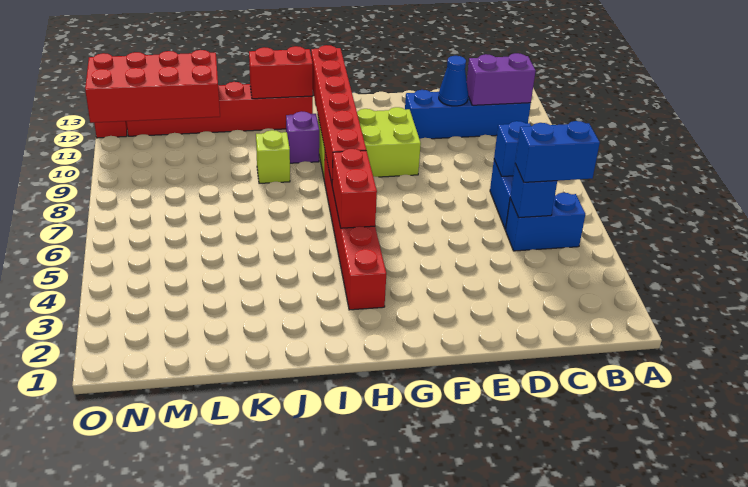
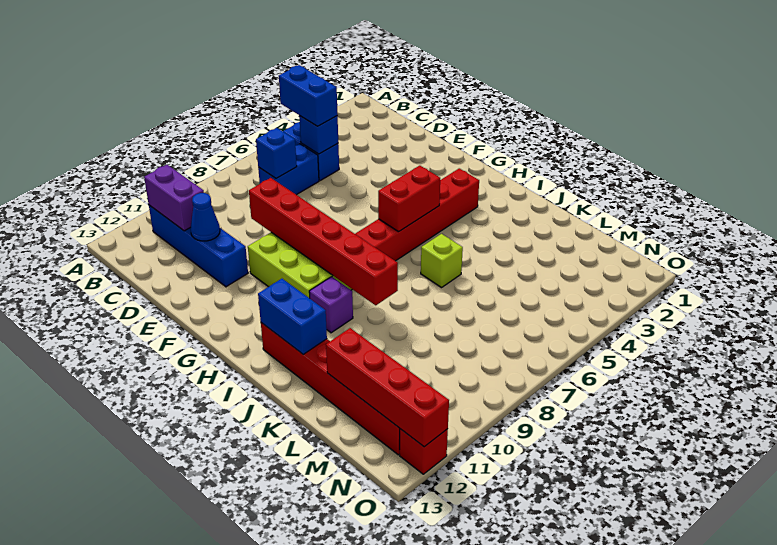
red brick H7:H12 level 2 -> red brick E9:J9 level 2
red brick I12:J12 level 2 -> blue brick I12:J12 level 2
lime brick J9 level 1 -> lime brick J6 level 1
red brick L11:O12 level 2 -> red brick L12:O12 level 2

